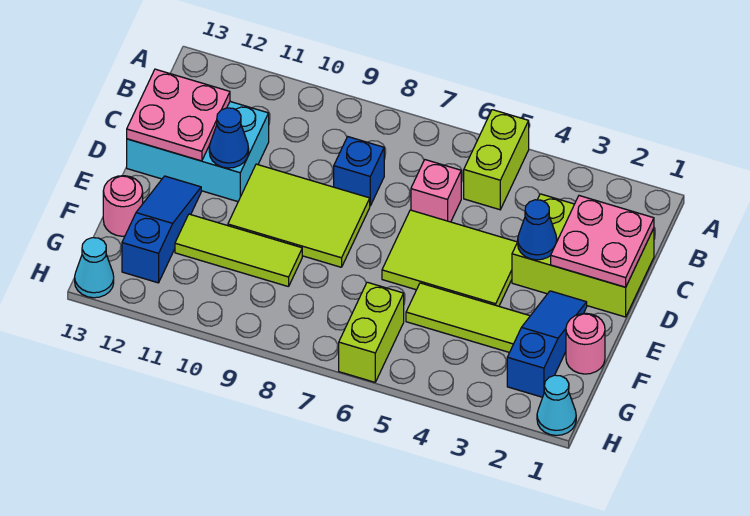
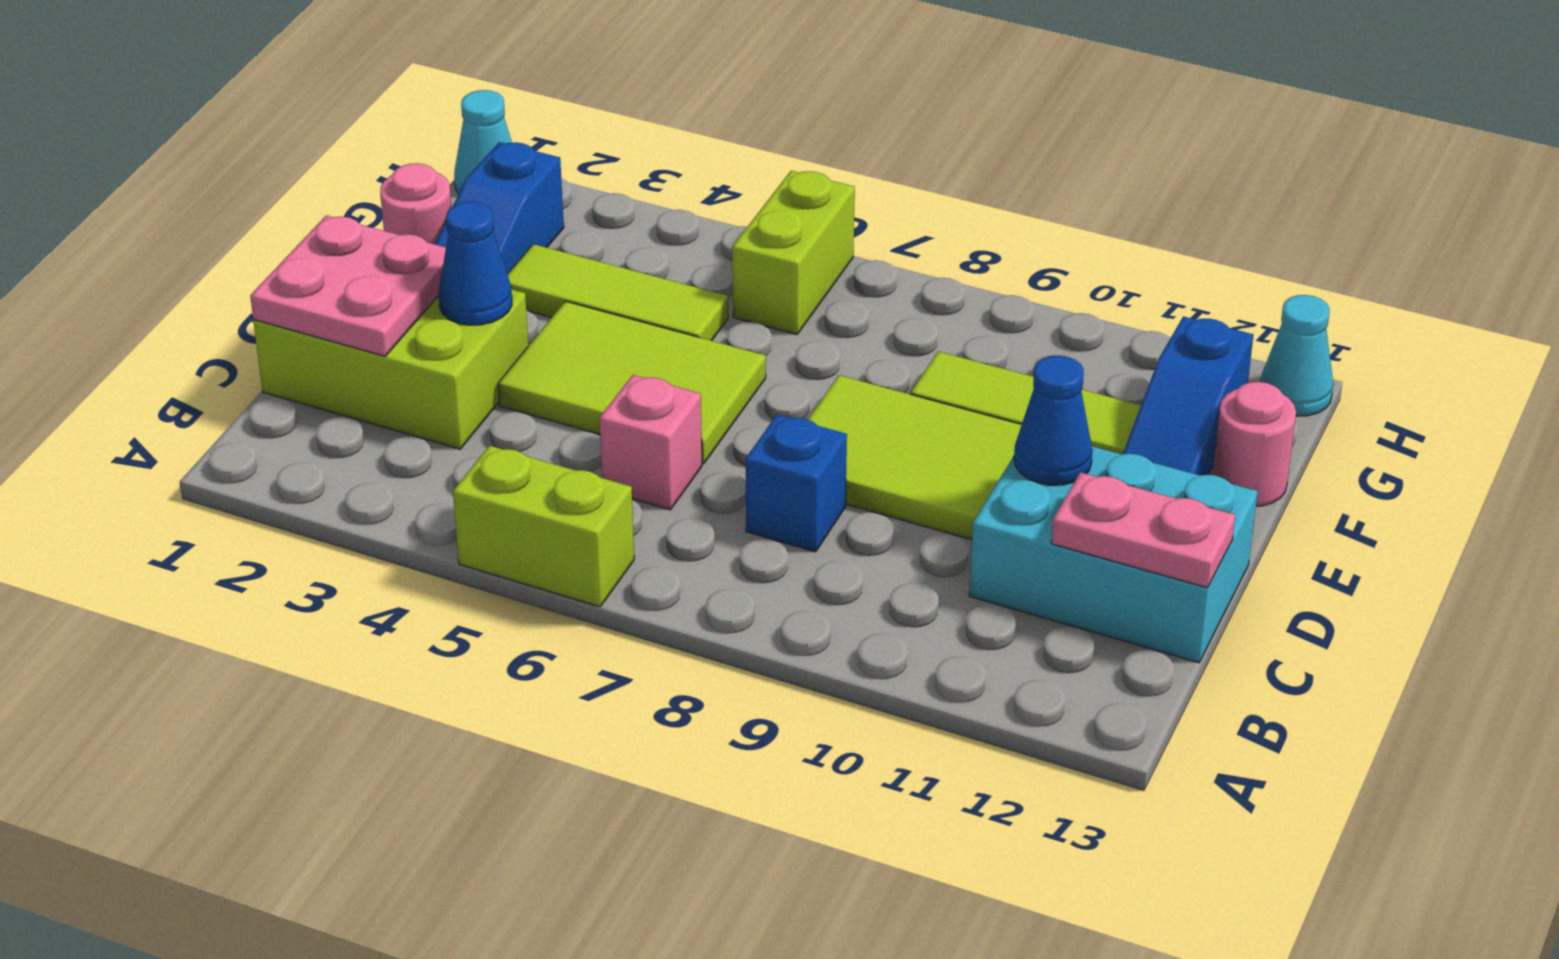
lime brick A5:B5 level 1 -> lime brick A5:A6 level 1
pink plate C12:D13 level 2 -> pink plate C12:C13 level 2

